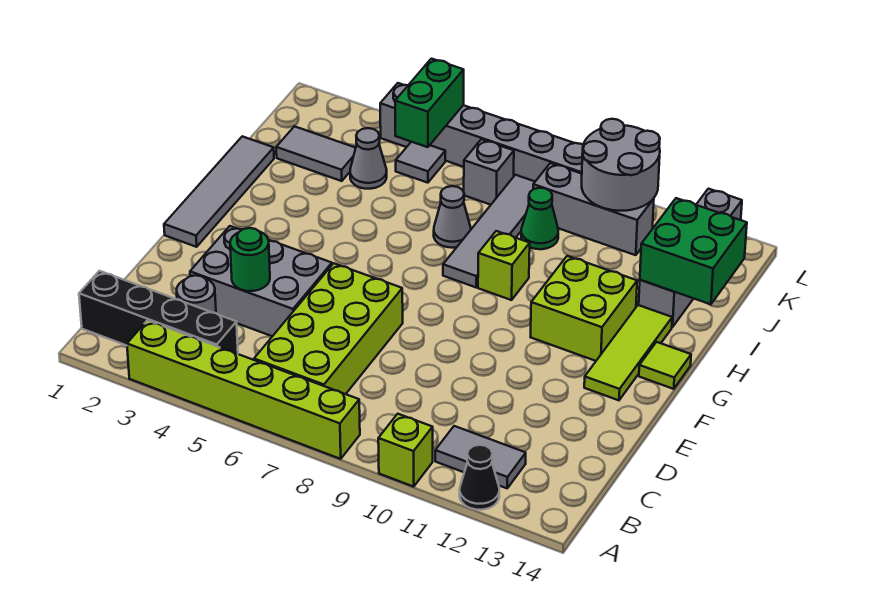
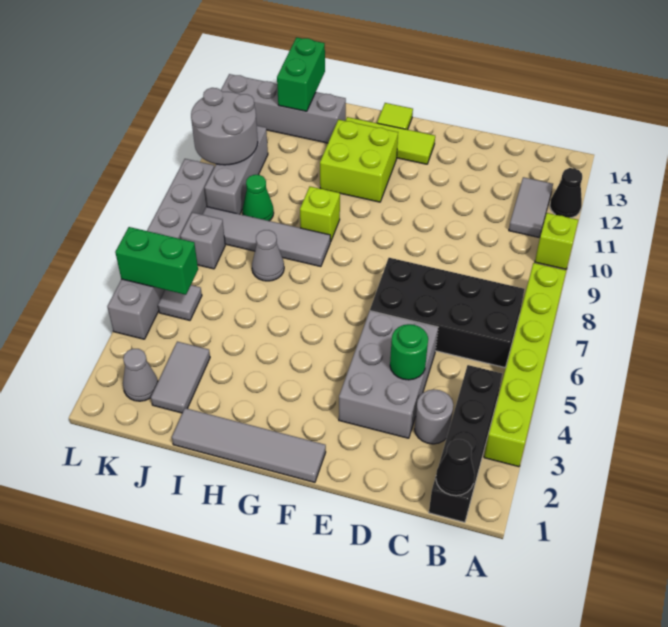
none -> black cone B1 level 2
lime brick B6:E7 level 1 -> black brick B6:E7 level 1
green brick I13:J14 level 2 -> green brick J13:J14 level 2
grey cone J4 level 1 -> grey cone K2 level 1

